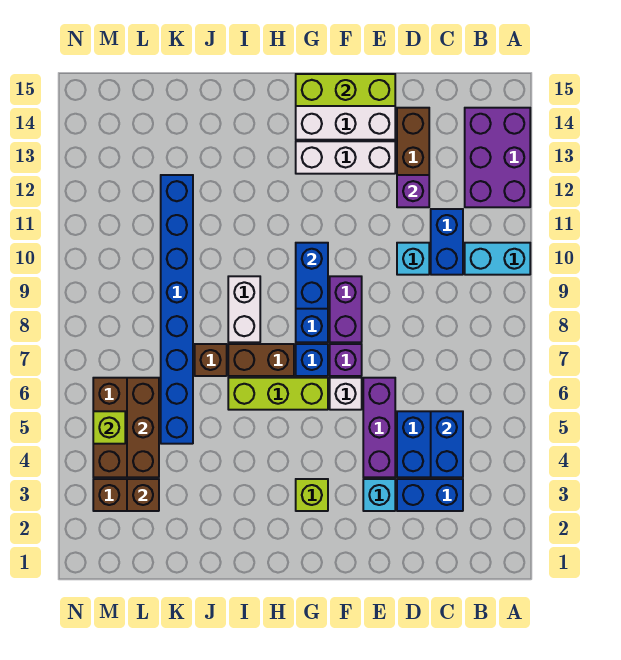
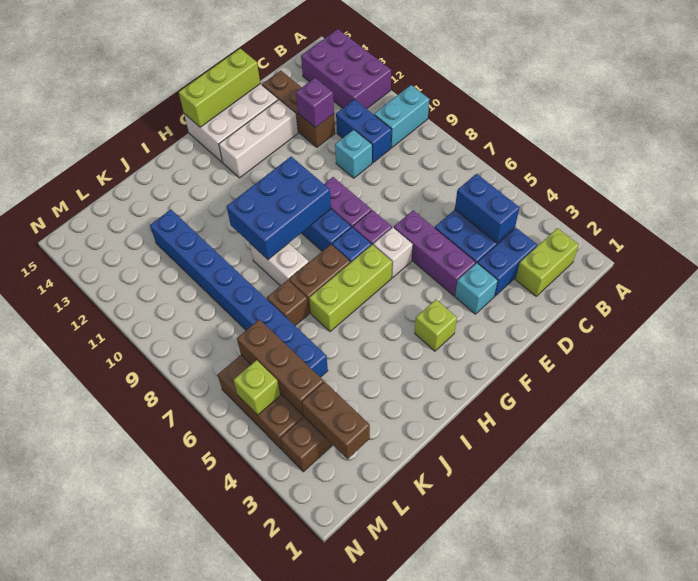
none -> lime brick B2:C2 level 1
blue brick G9:G10 level 2 -> blue brick G9:I10 level 2
brown brick L3 level 2 -> brown brick L2:L3 level 2

